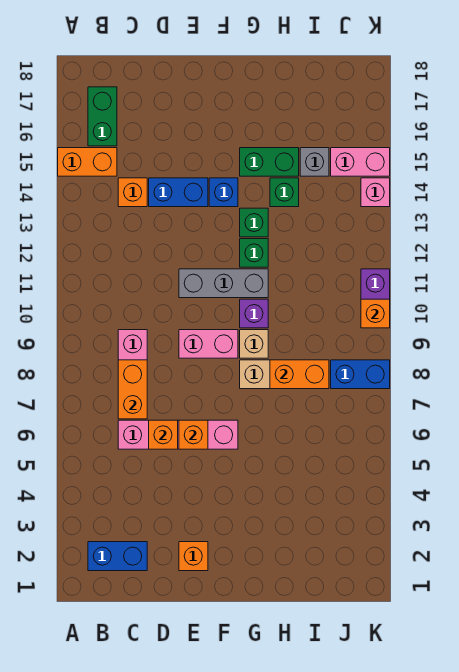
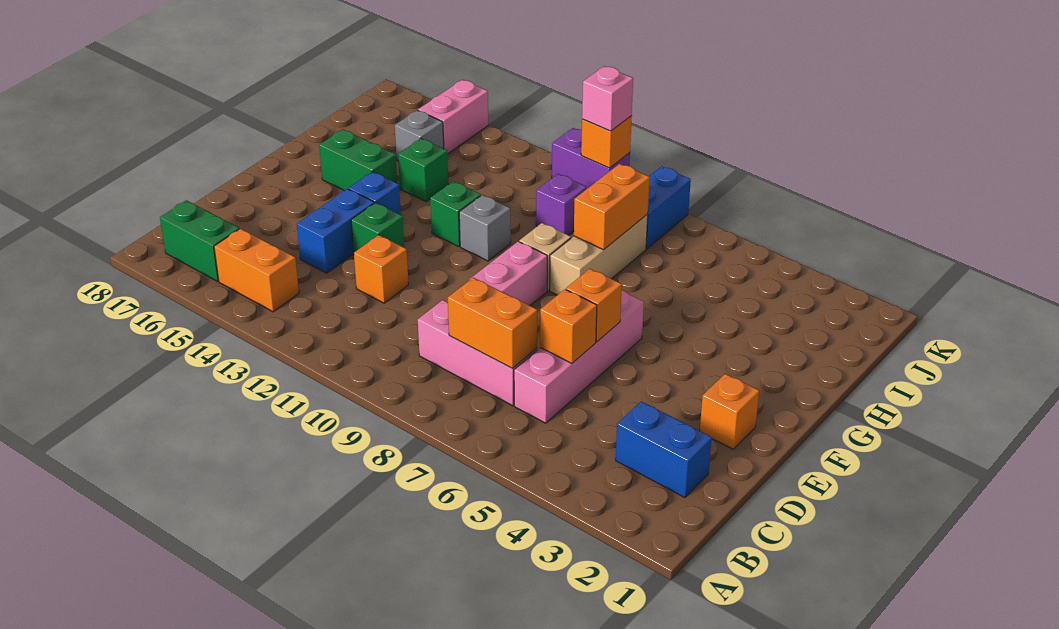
orange brick A15:B15 level 1 -> orange brick B14:B15 level 1
blue brick B2:C2 level 1 -> blue brick C2:C3 level 1
orange brick C14 level 1 -> orange brick D12 level 1
grey brick E11:G11 level 1 -> grey brick G11 level 1
purple brick G10 level 1 -> purple brick I10 level 1
green brick G13 level 1 -> green brick E13 level 1
green brick G15:H15 level 1 -> green brick G15:G16 level 1
pink brick K14 level 1 -> pink brick K10 level 3

